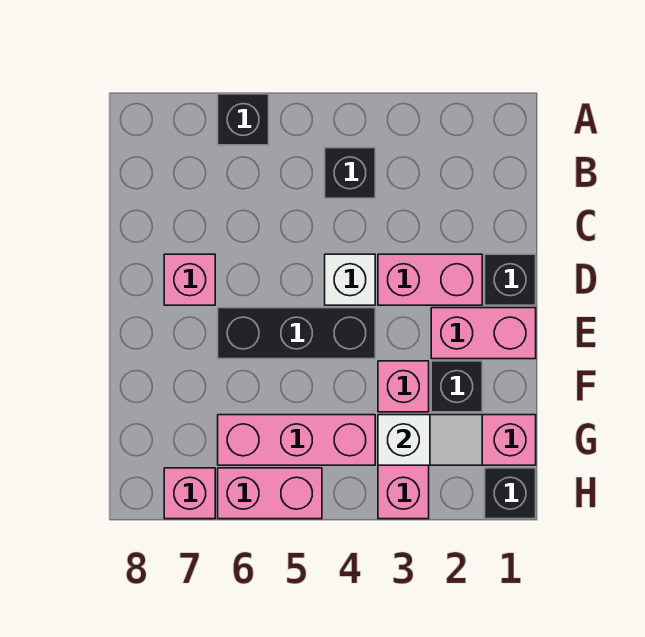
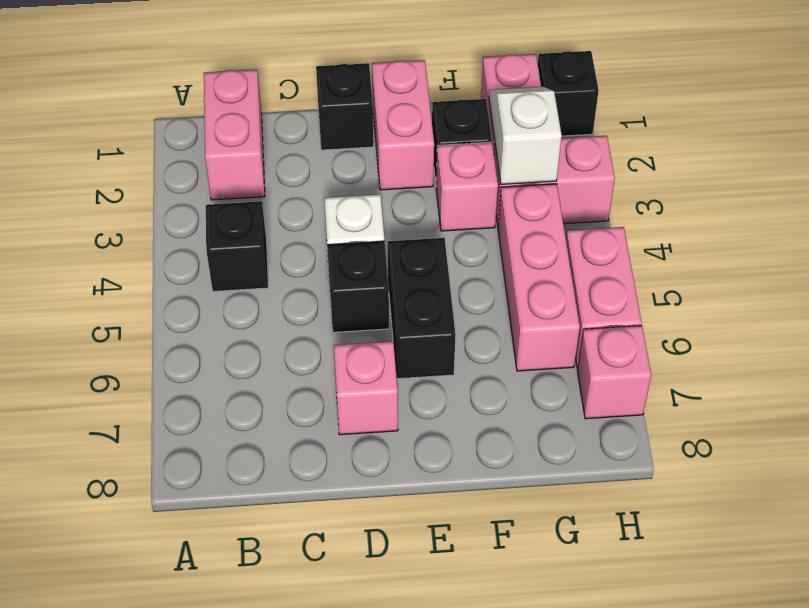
black brick A6 level 1 -> black brick D5 level 1
pink brick D2:D3 level 1 -> pink brick B1:B2 level 1
black brick E4:E6 level 1 -> black brick E5:E6 level 1

